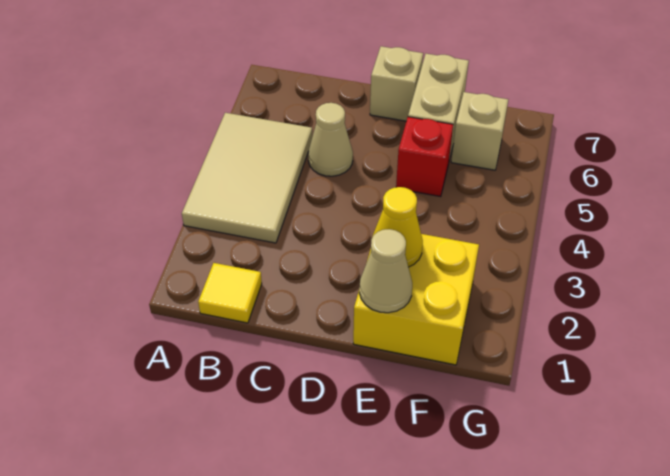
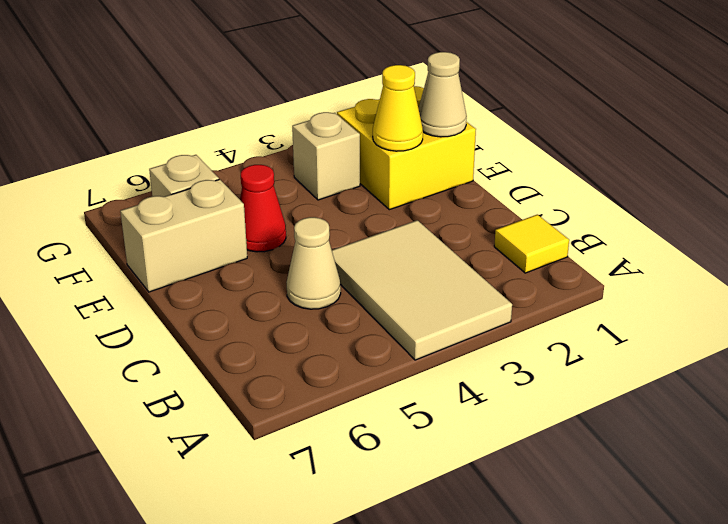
tan tile A3:B5 level 1 -> tan tile A3:C4 level 1
tan brick D7 level 1 -> tan brick F3 level 1
red brick E5 level 1 -> red cone E5 level 1

